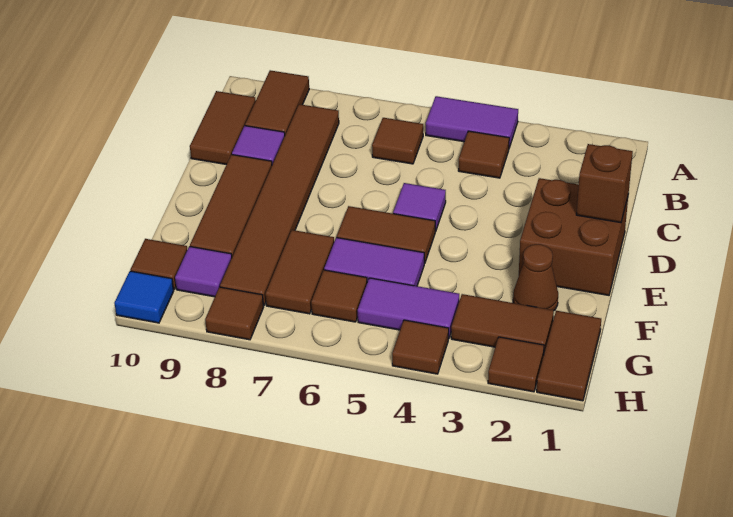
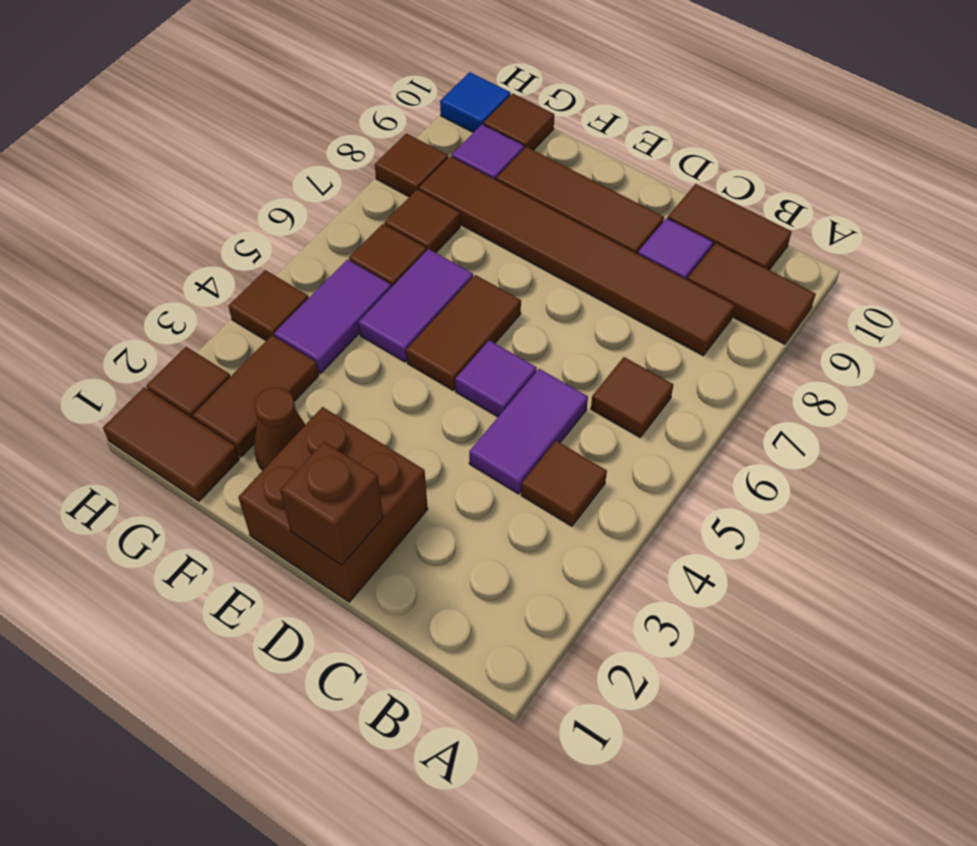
purple tile A4:A5 level 1 -> purple tile C4:C5 level 1
brown tile F7:G7 level 1 -> brown tile G7 level 1

